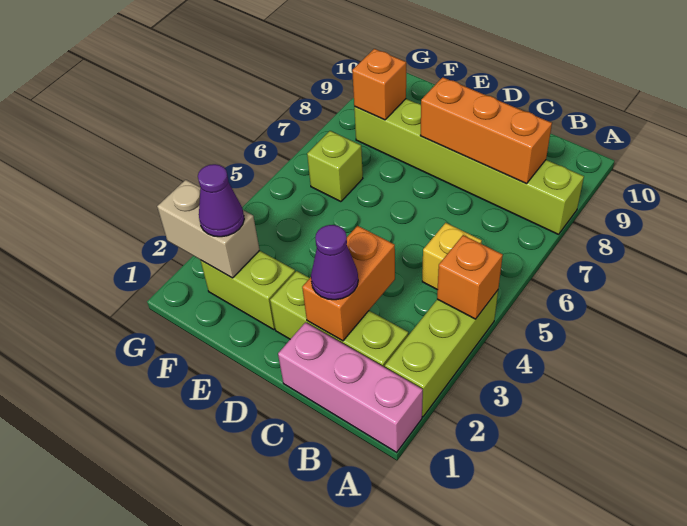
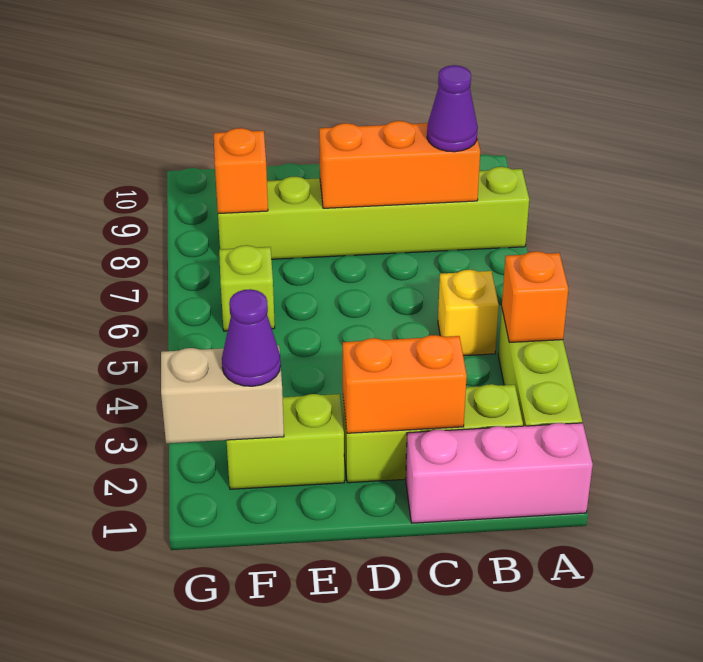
orange brick C2:C3 level 2 -> orange brick C2:D2 level 2
purple cone C2 level 3 -> purple cone B8 level 3

